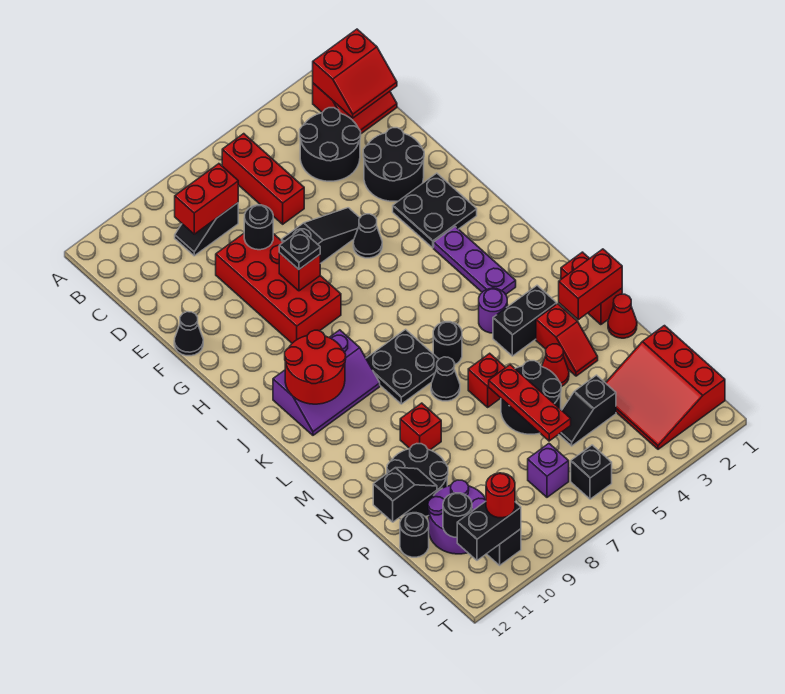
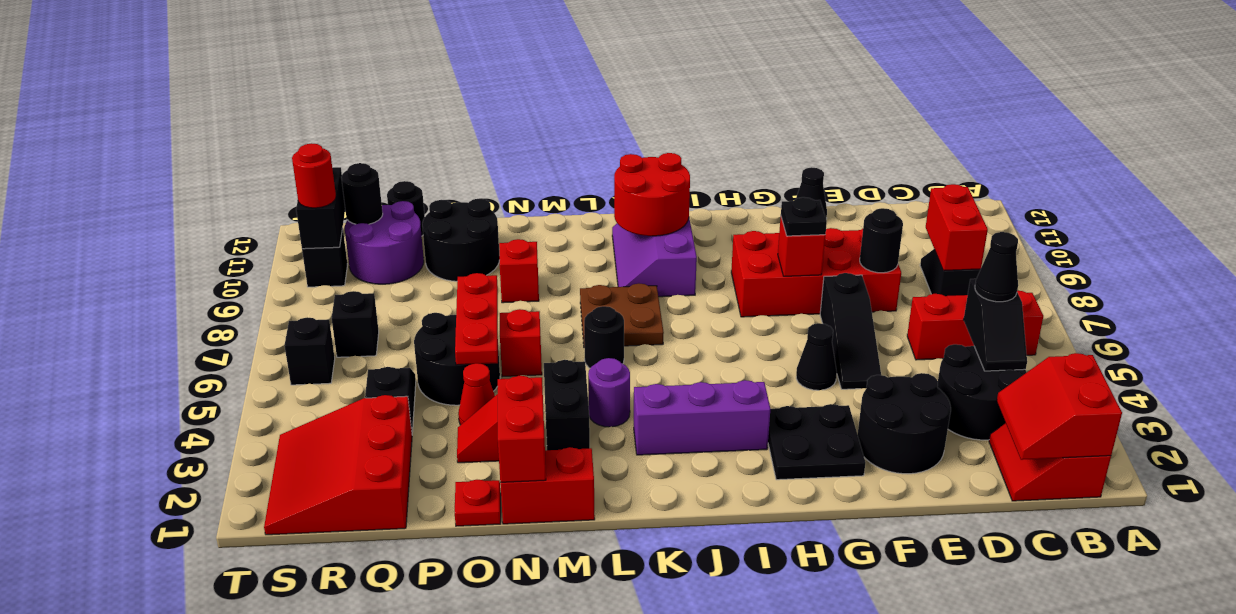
purple plate I3:K3 level 1 -> purple brick I3:K3 level 1
black plate K7:L8 level 1 -> brown plate K7:L8 level 1
black cone M7 level 1 -> black cone C5 level 3
red cone O1 level 1 -> red plate O1 level 1
red plate O6:Q6 level 2 -> red plate O5:O7 level 2
black slope P11:P12 level 2 top 12 -> black slope C4:C5 level 2 top 5
red slope Q1:S3 level 1 top 1 -> red slope Q1:S3 level 1 top Q
purple brick R7 level 1 -> black brick R7 level 1

